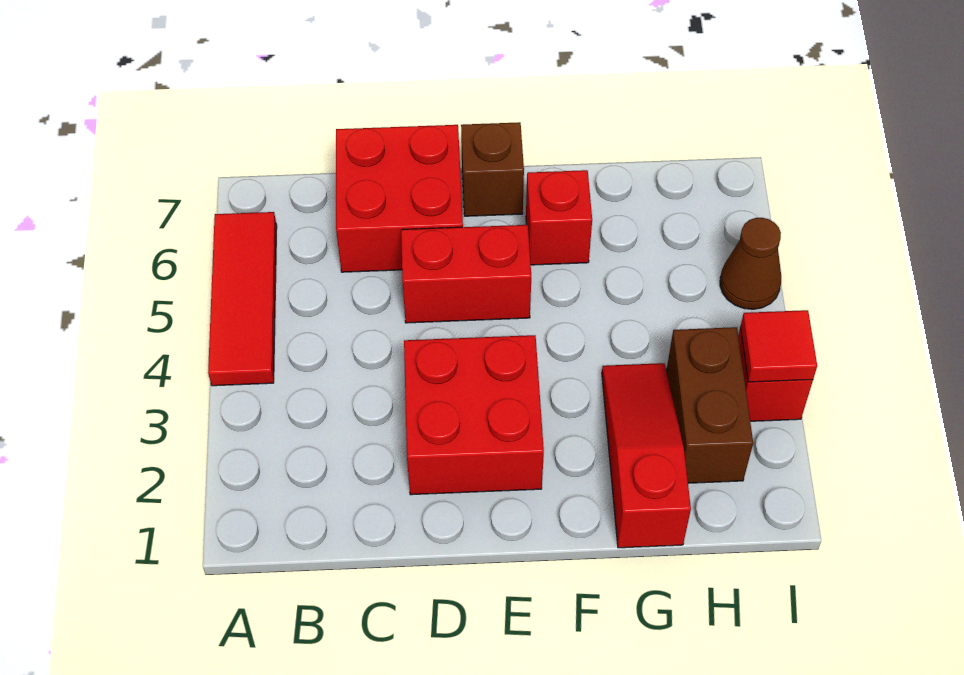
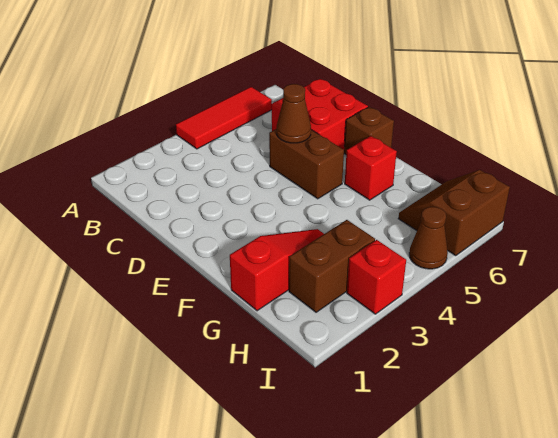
red brick D2:E3 level 1 -> none
red brick D5:E5 level 1 -> brown brick D5:E5 level 1
none -> brown cone D5 level 2
none -> brown slope H6:I7 level 1 top I
red tile I3 level 2 -> none

